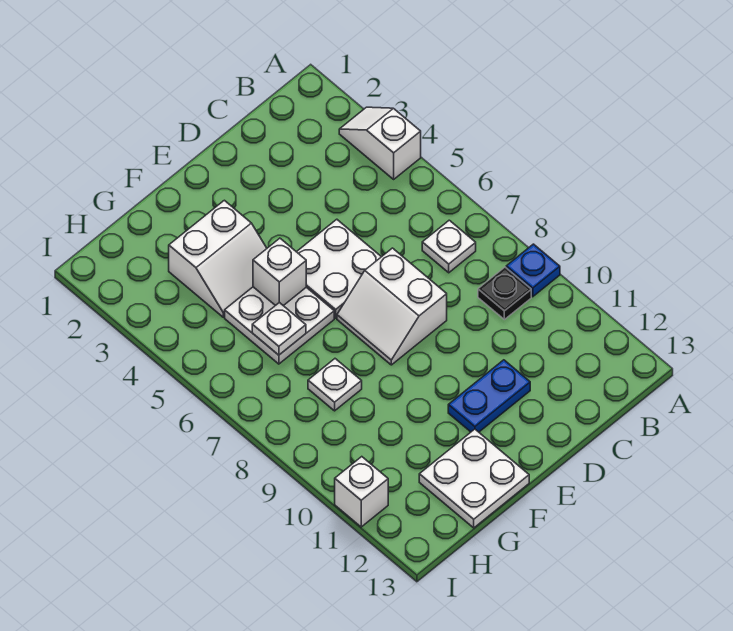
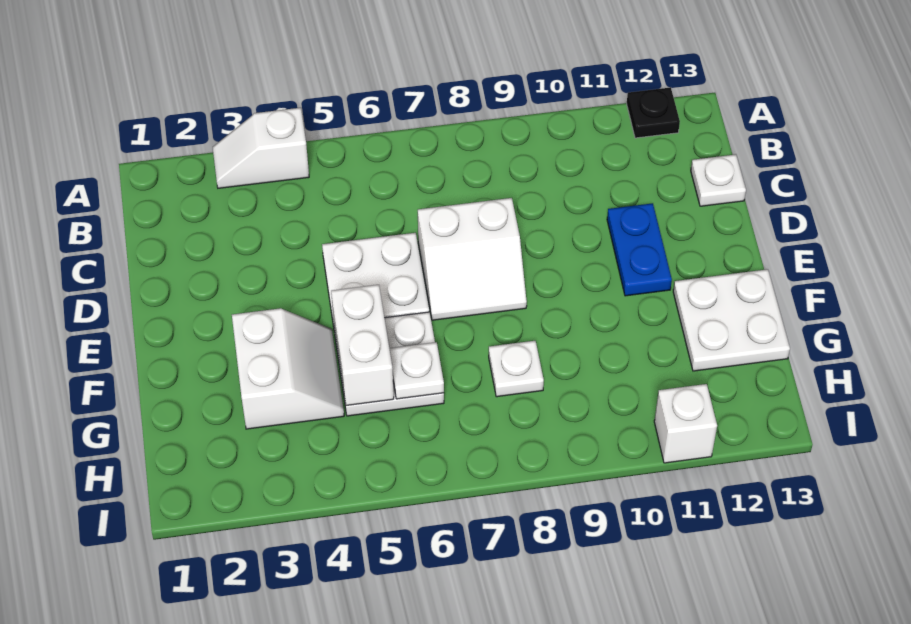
blue plate A9 level 1 -> none
white plate B7 level 1 -> white plate C13 level 1
black plate B9 level 1 -> black plate A12 level 1
white brick F5 level 2 -> white brick F5:G5 level 2

